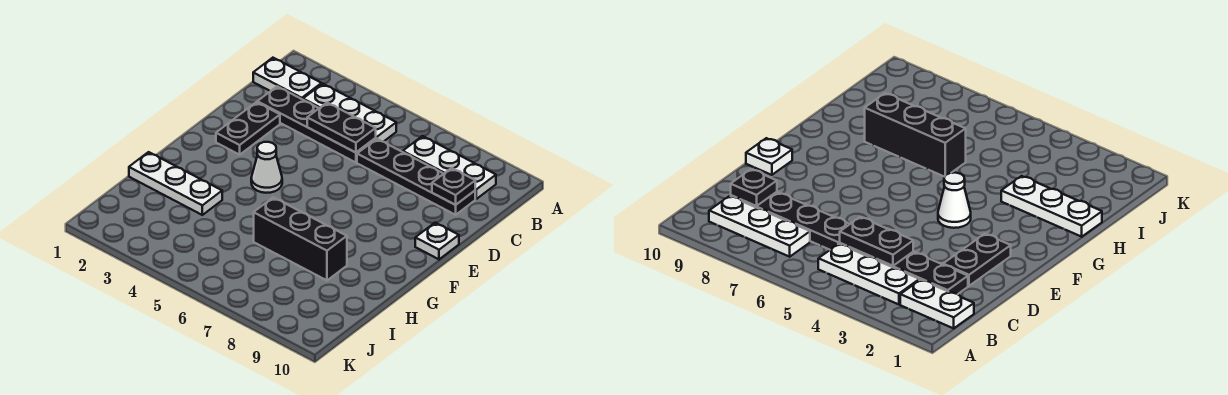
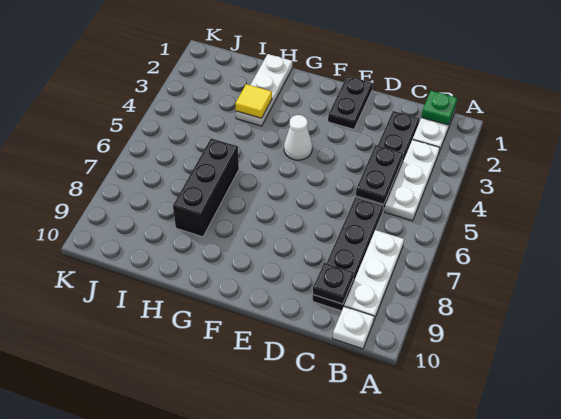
none -> green plate B1 level 2
black plate D2:E2 level 1 -> black plate E1:E2 level 1
white plate E10 level 1 -> white plate B10 level 1
none -> yellow tile H3 level 2

